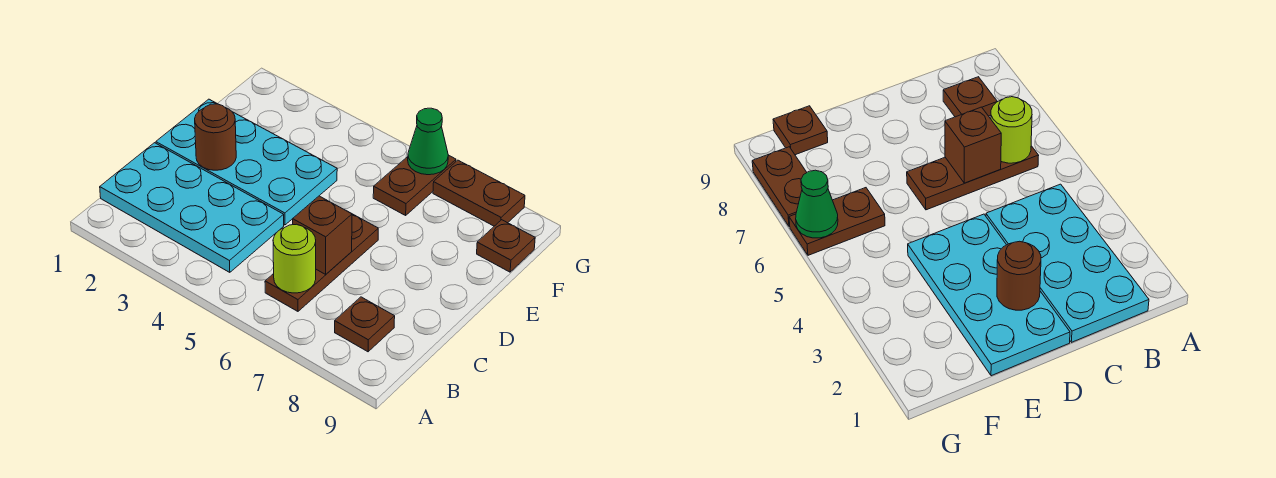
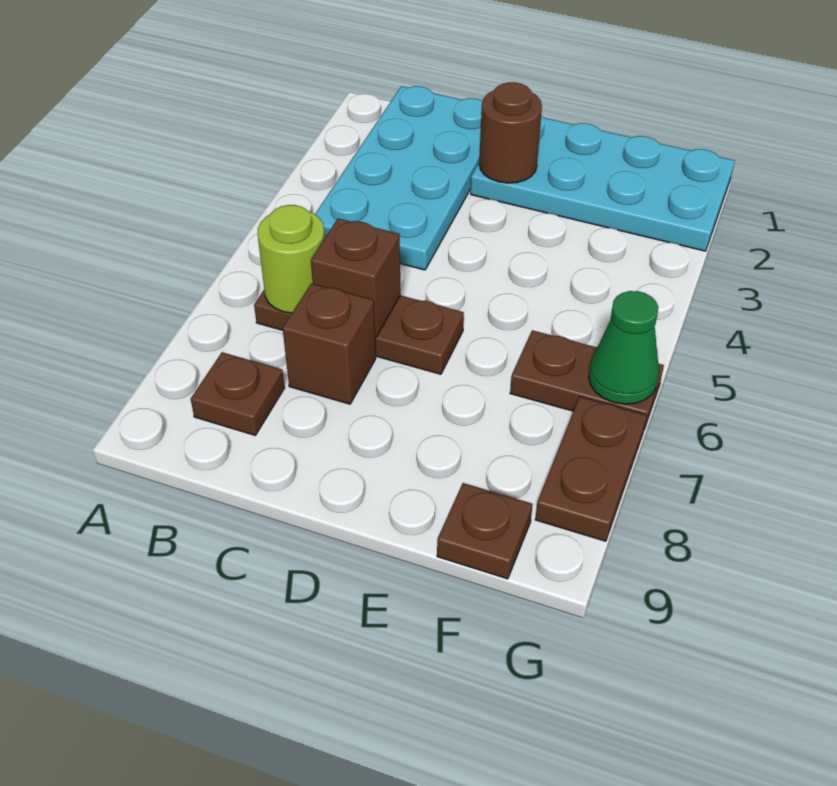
none -> brown brick C7 level 1
cyan plate D1:E4 level 1 -> cyan plate D1:G2 level 1

